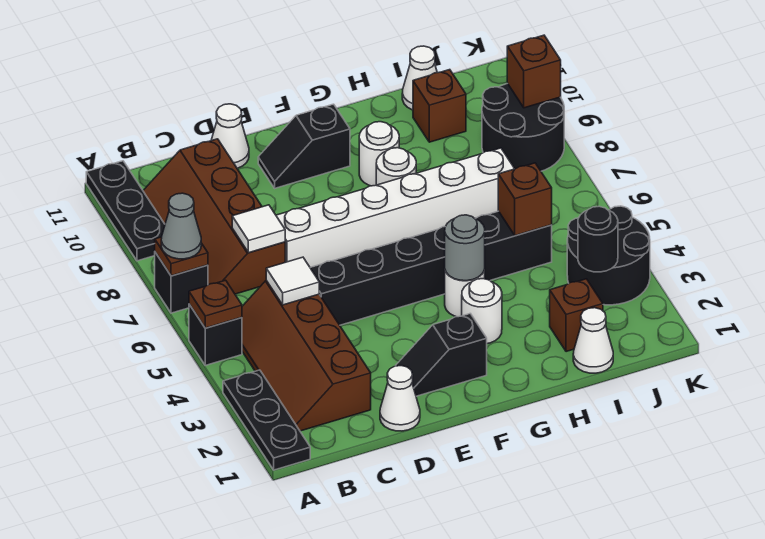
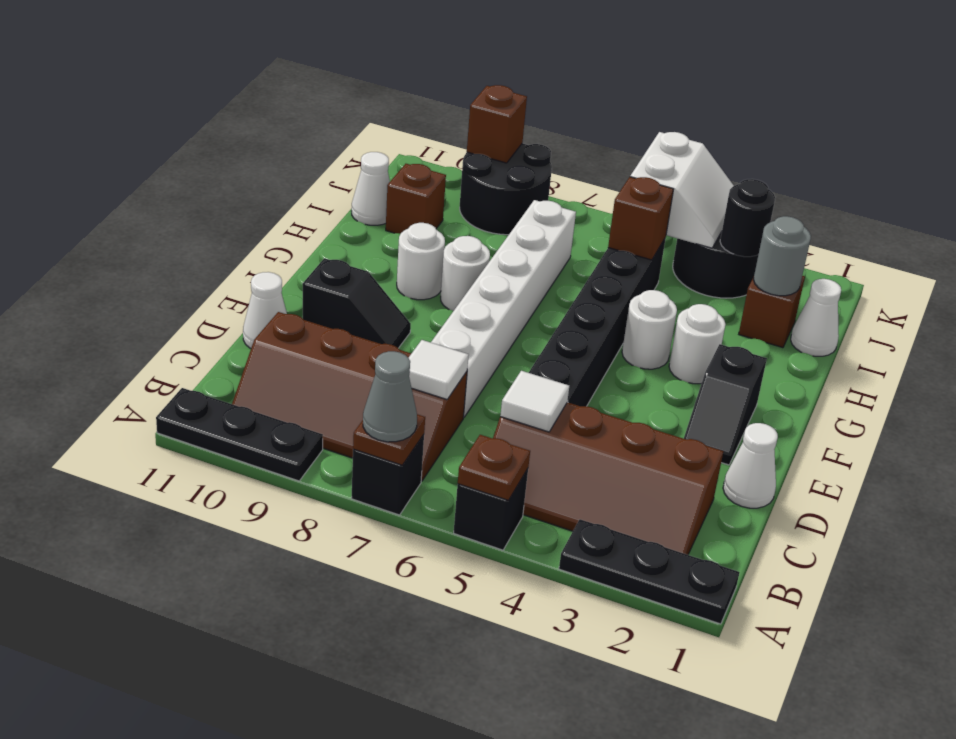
black slope E10:F10 level 1 top F -> black slope E9:E10 level 1 top 10
grey round brick G4 level 2 -> grey round brick I2 level 2
none -> white slope J4:K5 level 2 top 5

